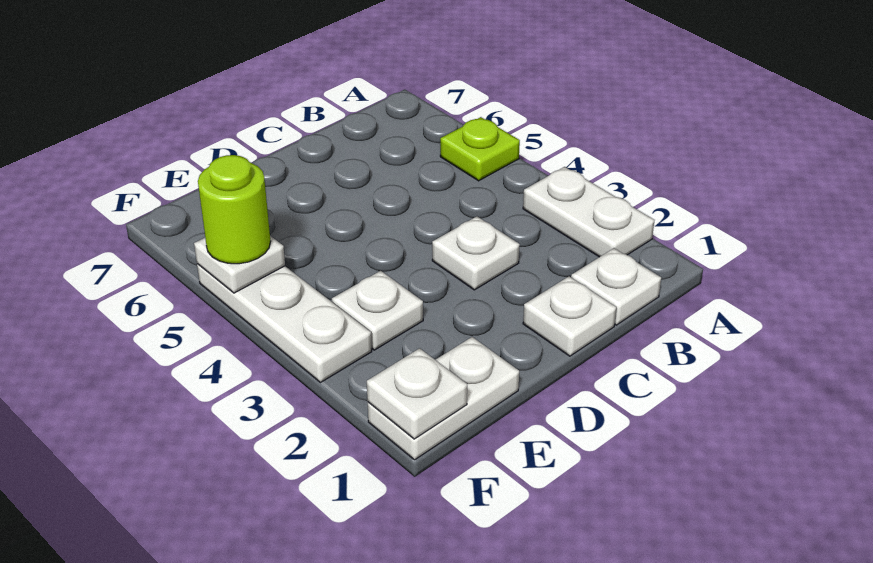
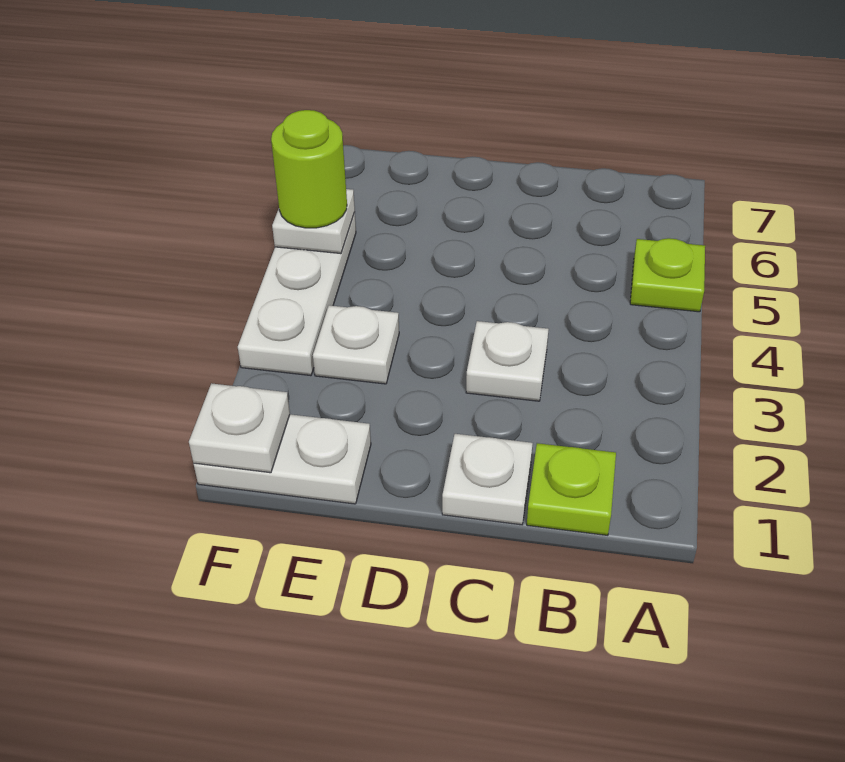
white plate A2:A3 level 1 -> none
white plate B1 level 1 -> lime plate B1 level 1

